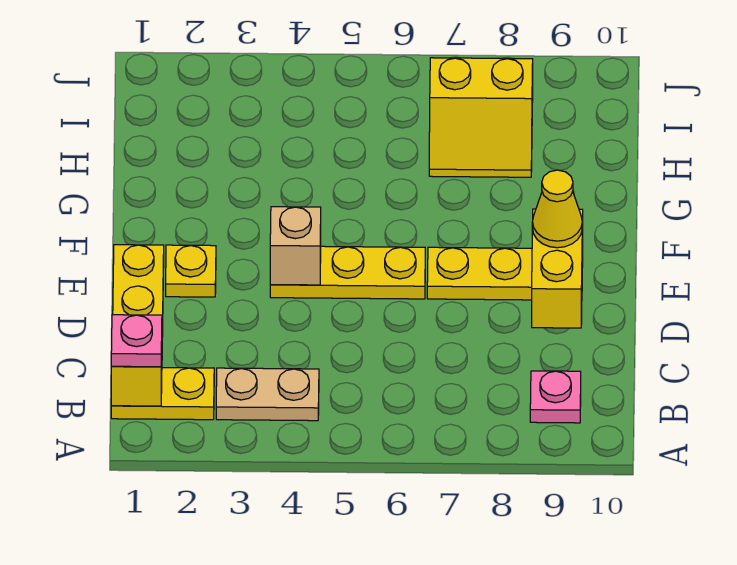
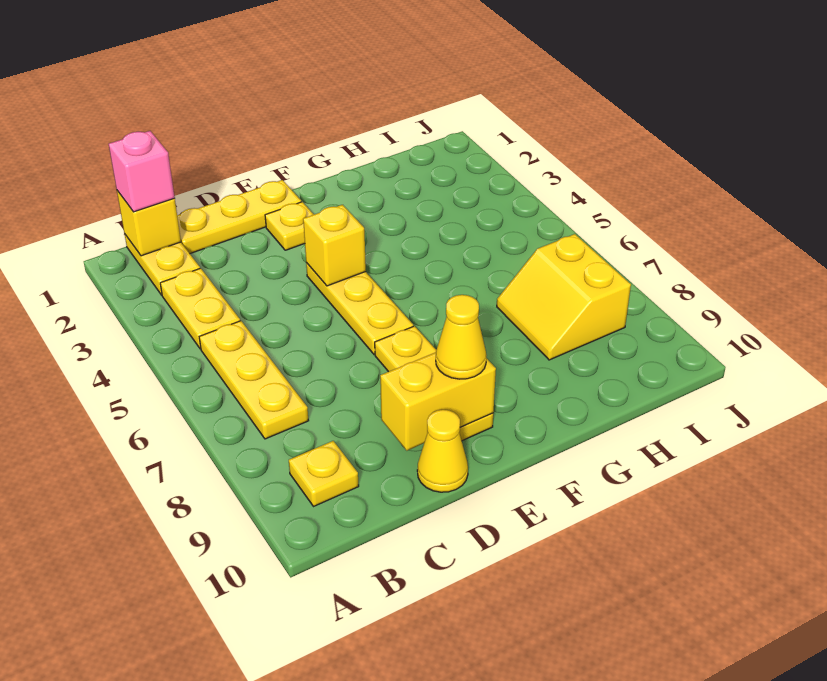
pink plate B1 level 3 -> pink brick B1 level 3
tan plate B3:B4 level 1 -> yellow plate B3:B4 level 1
none -> yellow plate B5:B7 level 1
pink plate B9 level 1 -> yellow plate B9 level 1
none -> yellow cone D10 level 1
tan brick E4 level 2 -> yellow brick E4 level 2

